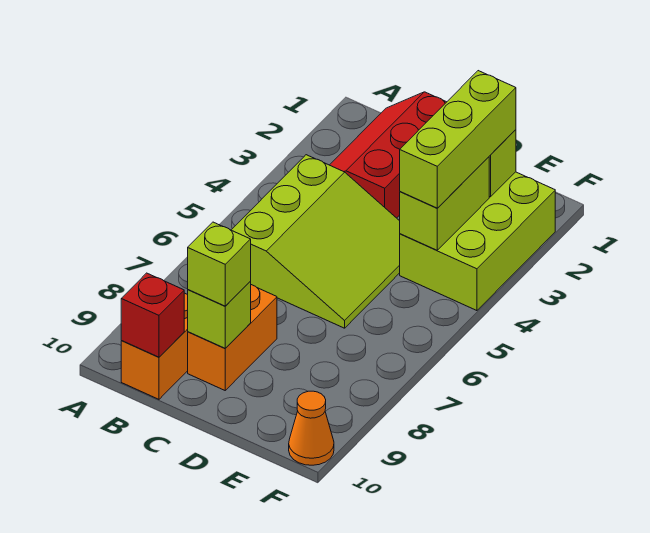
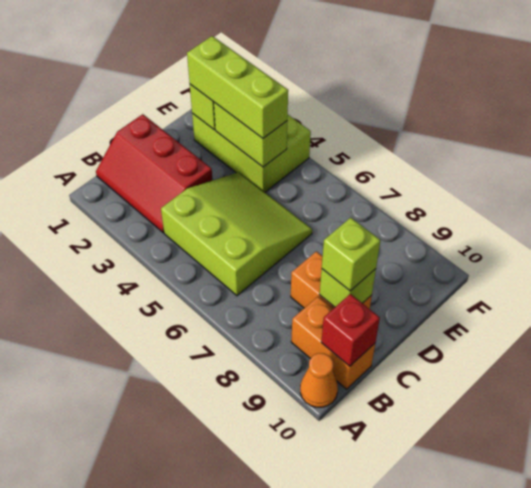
orange cone F10 level 1 -> orange cone A10 level 1

